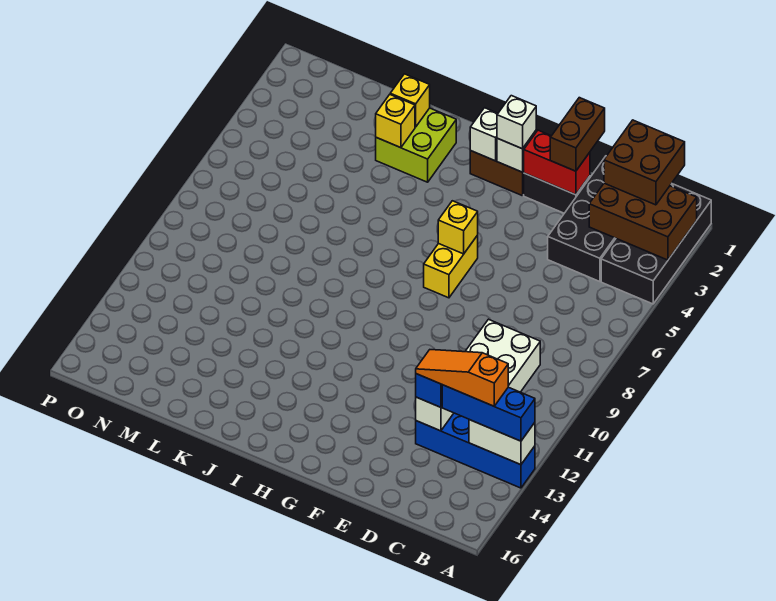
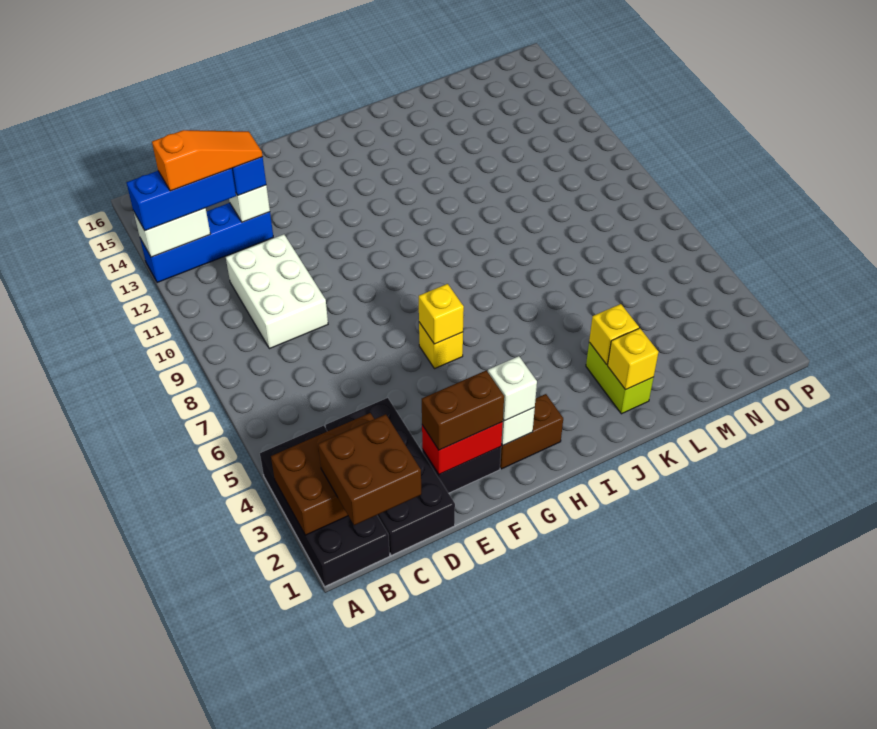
brown brick E1:E2 level 3 -> brown brick E2:F2 level 3
yellow brick G6:G7 level 1 -> yellow brick G6 level 1
white brick H2 level 2 -> none
lime brick J2:K3 level 1 -> lime brick K2:K3 level 1

